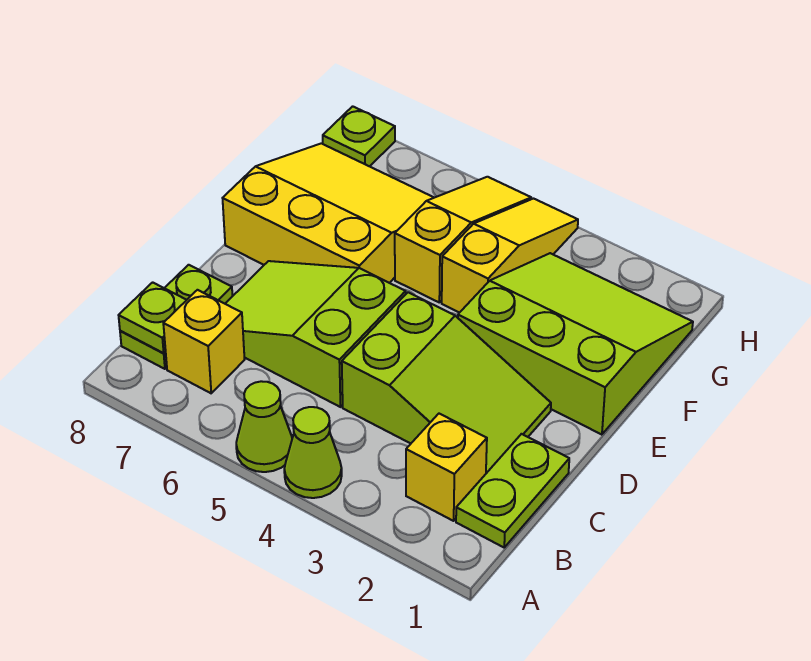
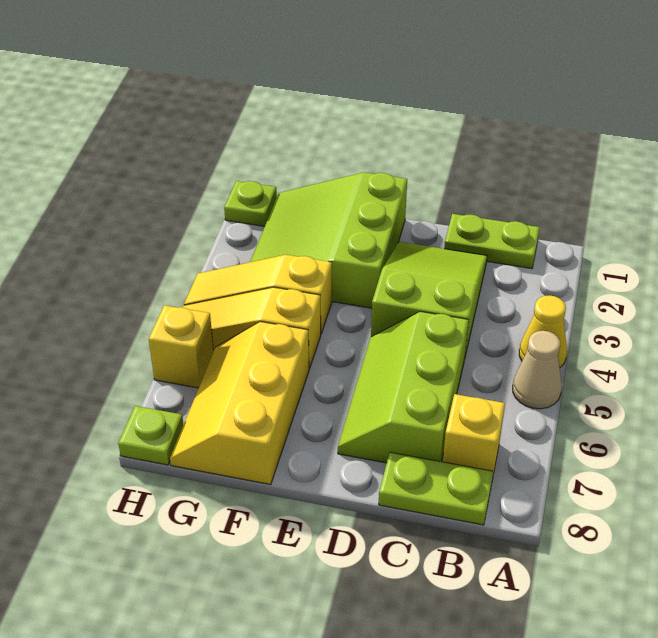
lime cone A4 level 1 -> yellow cone A4 level 1
lime cone A5 level 1 -> tan cone A5 level 1
yellow brick B2 level 1 -> yellow brick H6 level 1
lime plate B8 level 2 -> lime plate H1 level 1
lime slope C5:D7 level 1 top 5 -> lime slope C5:D7 level 1 top C
yellow slope E6:G8 level 1 top E -> yellow slope F6:G8 level 1 top F

